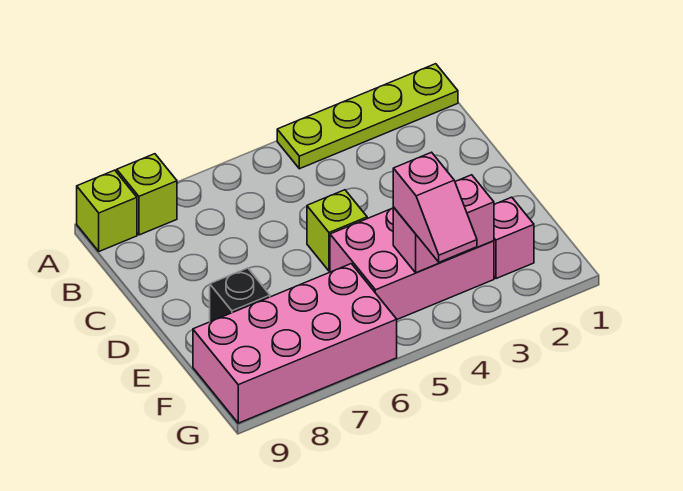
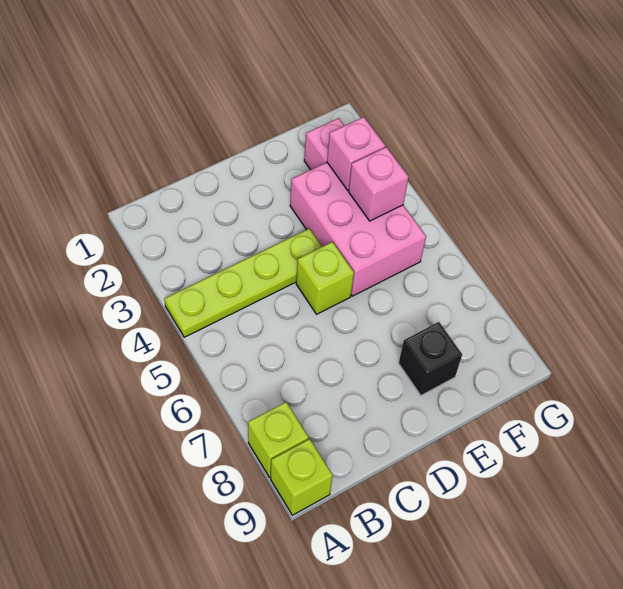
lime plate A1:A4 level 1 -> lime plate A4:D4 level 1
pink slope F4:G4 level 3 top F -> none
pink brick F6:G9 level 1 -> none

